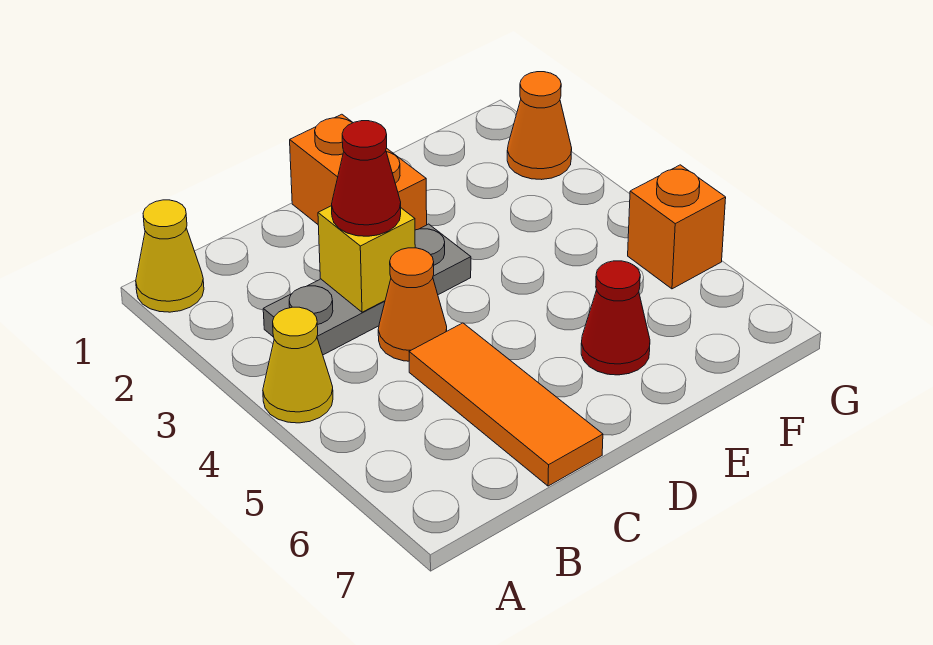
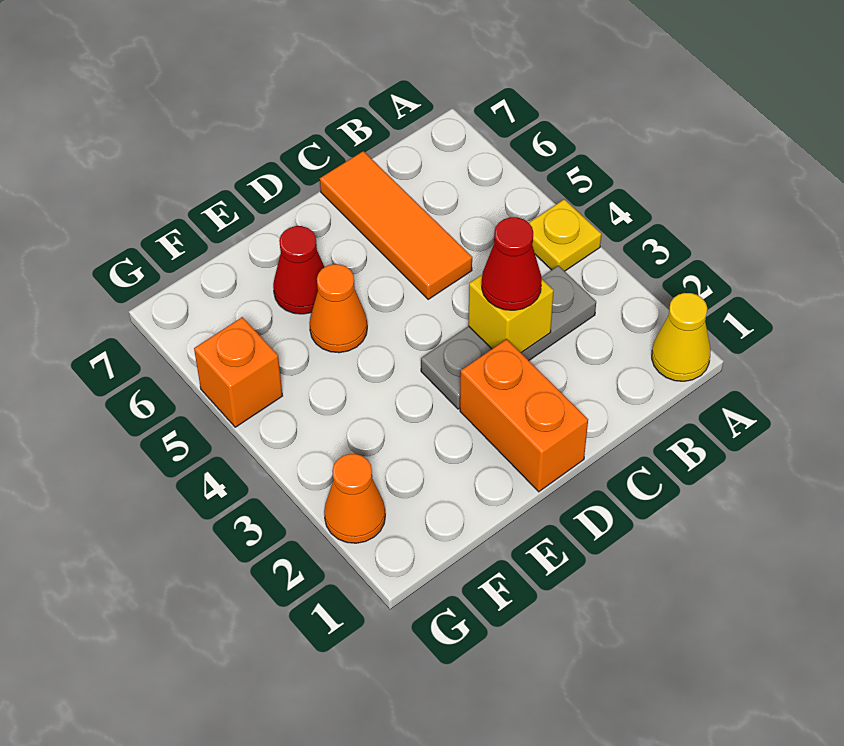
yellow cone A4 level 1 -> yellow plate A4 level 1
orange cone C4 level 1 -> orange cone E5 level 1

